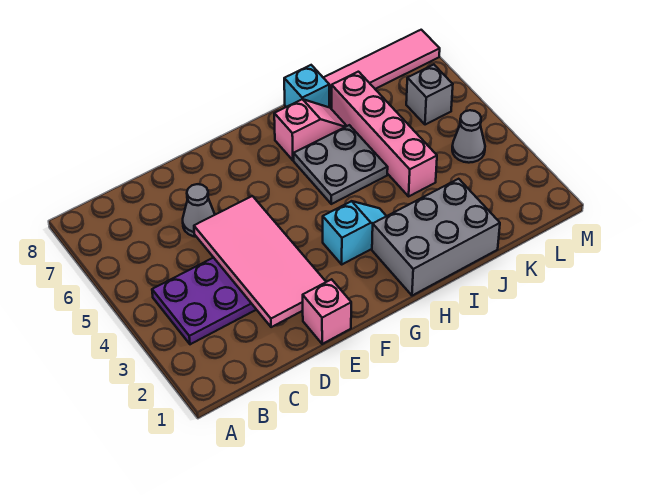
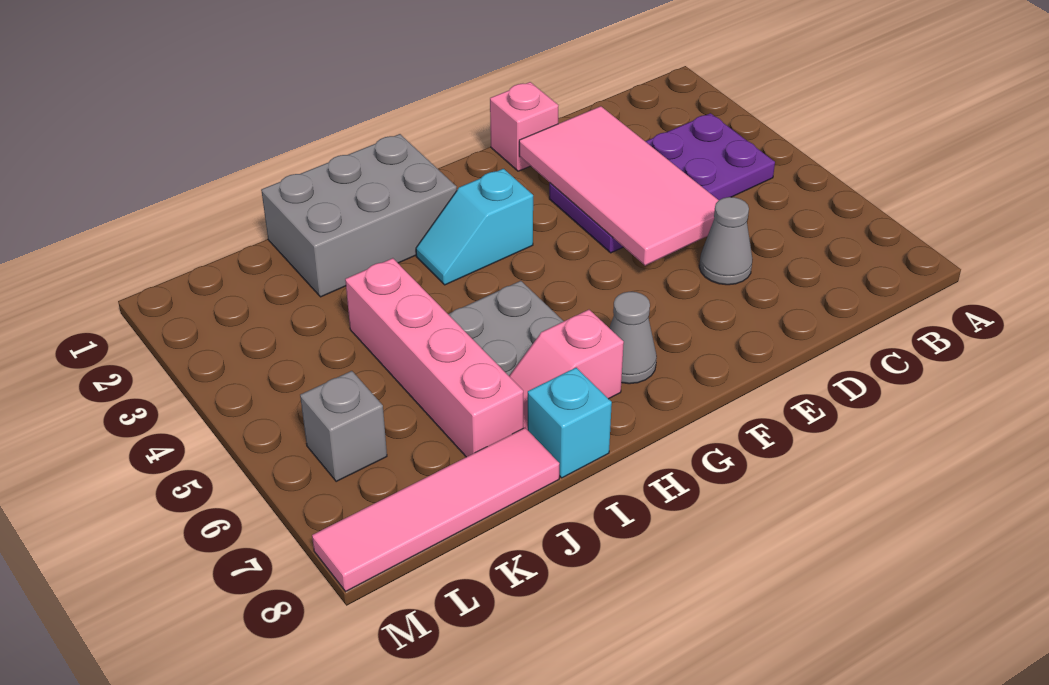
grey cone L4 level 1 -> grey cone G7 level 1

